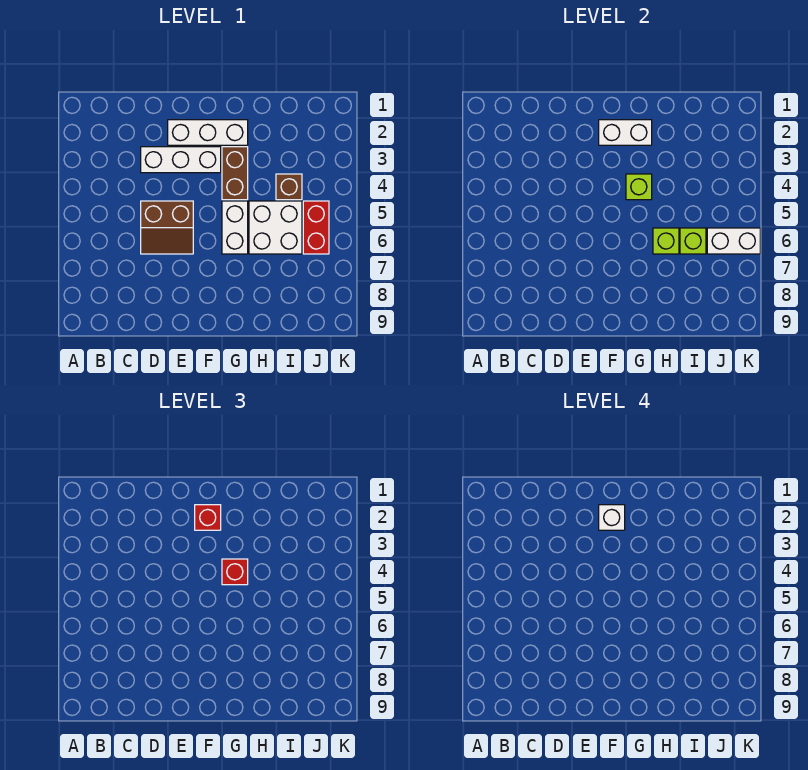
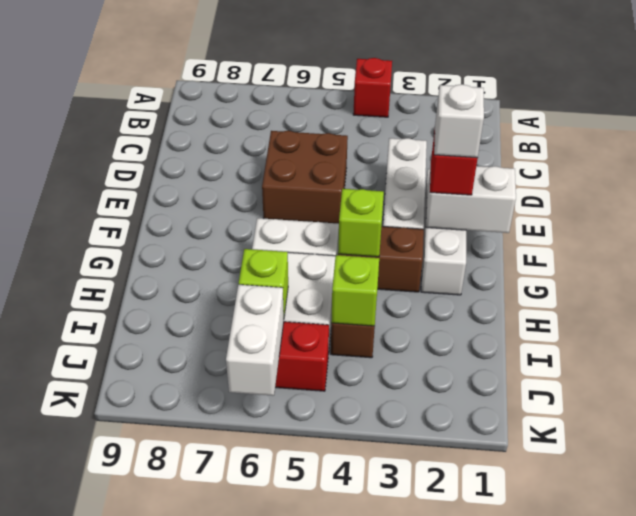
brown slope D5:E6 level 1 top 5 -> brown brick D5:E6 level 1
white brick F2:G2 level 2 -> white brick F1:F2 level 2
red brick G4 level 3 -> red brick A4 level 1
lime brick H6 level 2 -> lime brick I4 level 2

